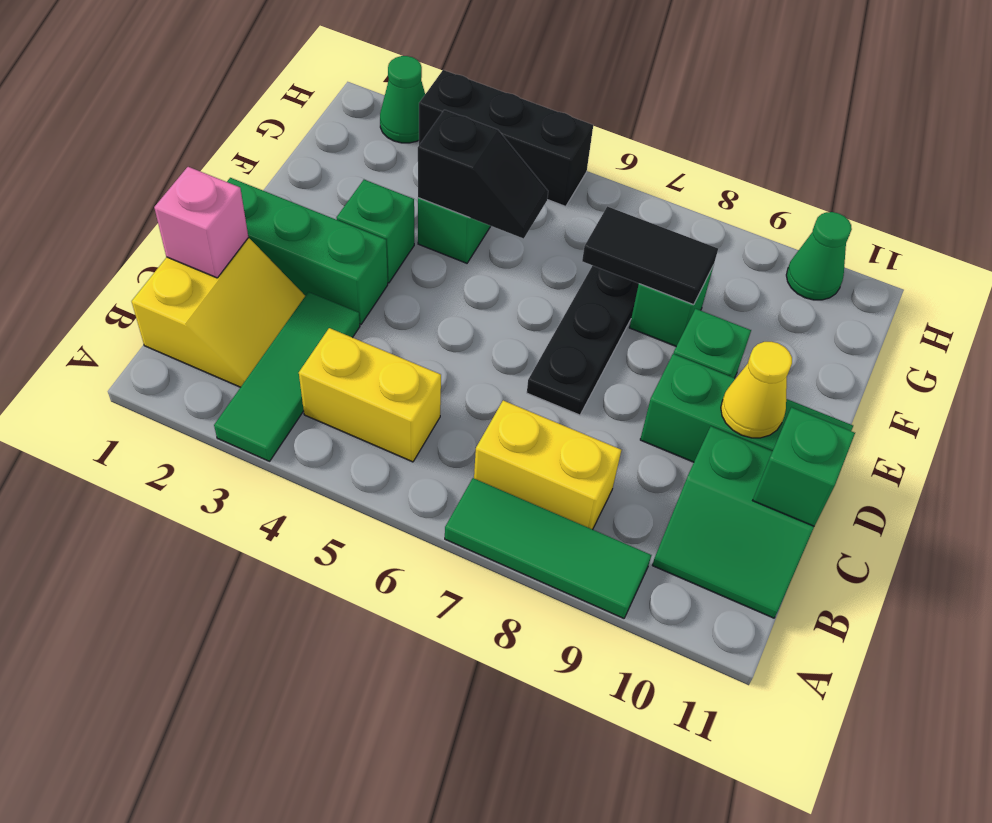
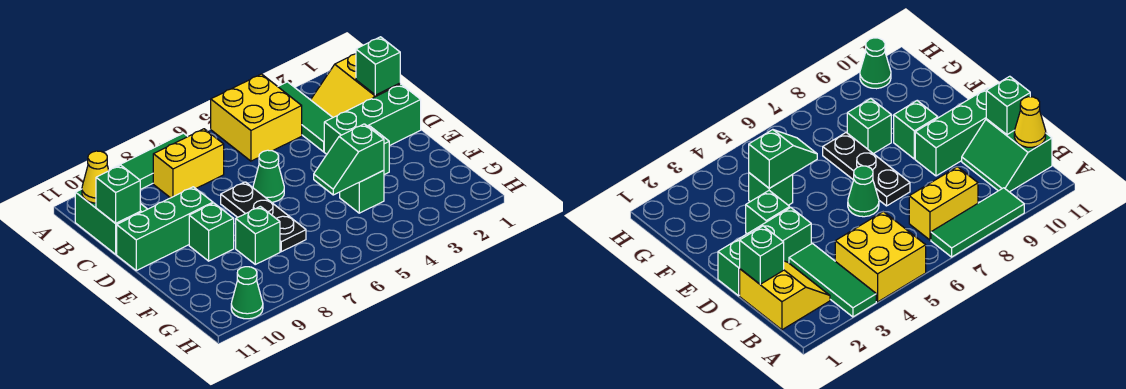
yellow brick B4:B5 level 1 -> yellow brick A4:B5 level 1
green slope B10:C11 level 1 top C -> green slope B10:C11 level 1 top 11
pink brick C1 level 2 -> green brick C1 level 2
yellow cone D10 level 2 -> yellow cone B11 level 2
black slope F4:F5 level 2 top 4 -> green slope F4:F5 level 2 top 4
black tile F7:F8 level 2 -> none
green cone H2 level 1 -> green cone D6 level 1
black brick H3:H5 level 1 -> none

